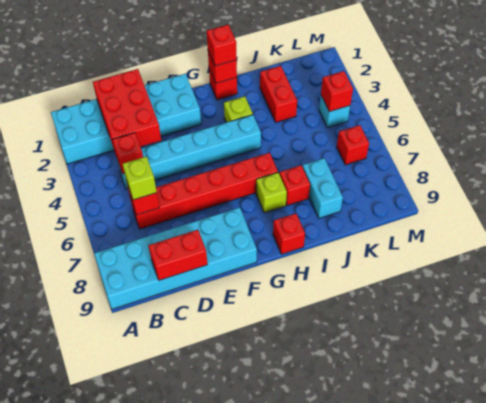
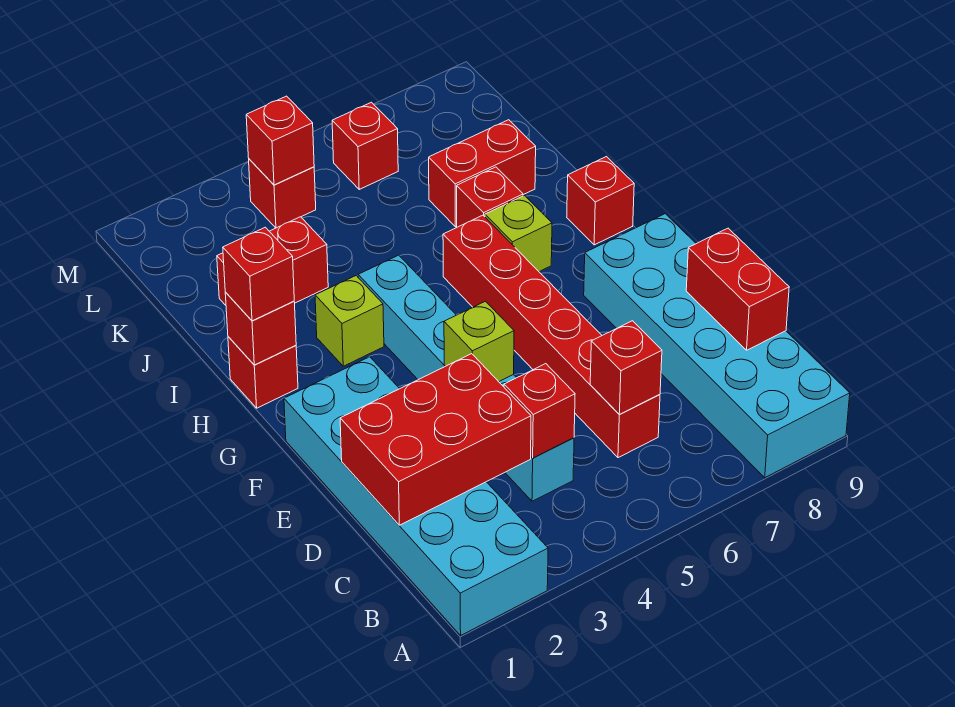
lime brick C6 level 3 -> lime brick E4 level 2
cyan brick J7:J8 level 1 -> red brick J7:J8 level 1
cyan brick L4 level 1 -> red brick L4 level 1

